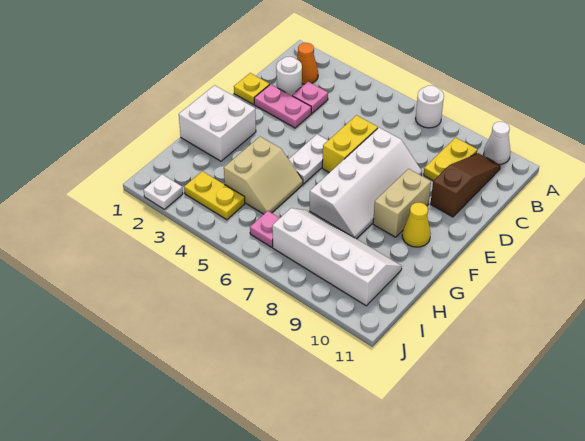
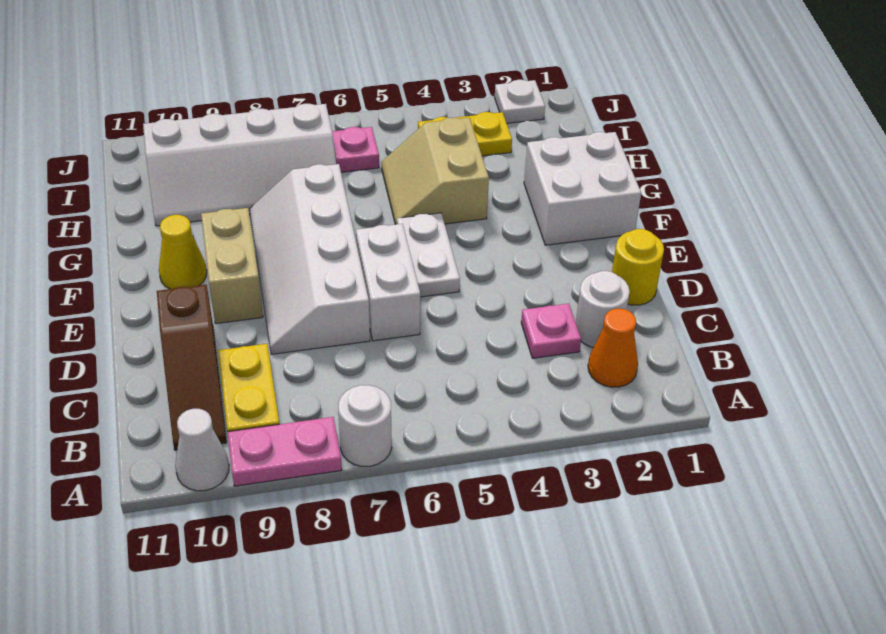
yellow plate D1 level 1 -> yellow round brick D1 level 1
pink plate D2:D3 level 1 -> pink plate A8:A9 level 1
yellow brick D6:E6 level 1 -> white brick D6:E6 level 1

